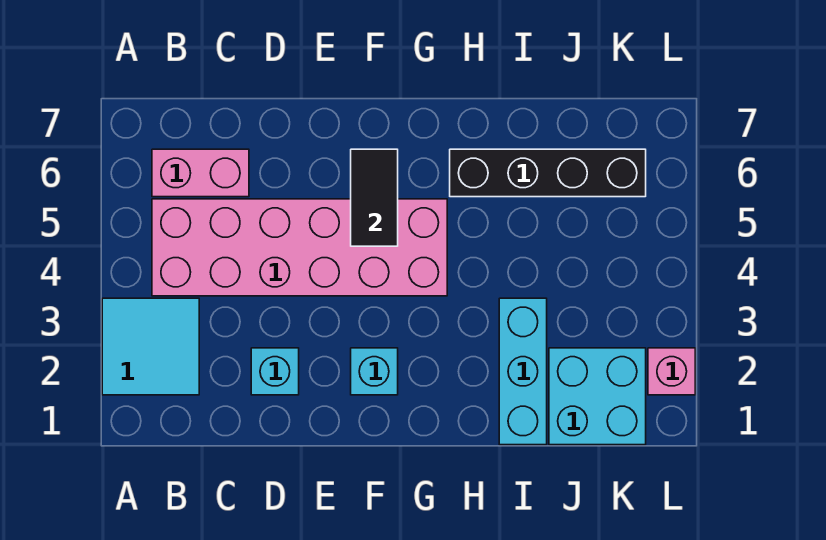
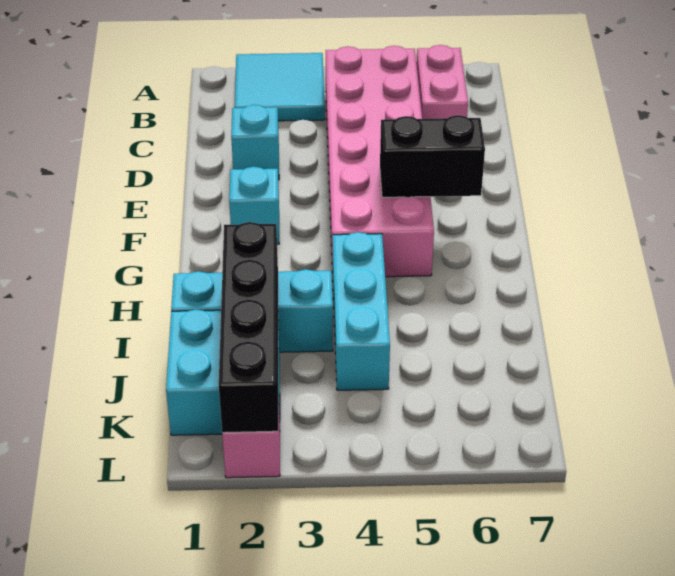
black tile F5:F6 level 2 -> black brick F5:F6 level 2
none -> cyan brick H4:J4 level 1
black brick H6:K6 level 1 -> black brick I2:L2 level 2

